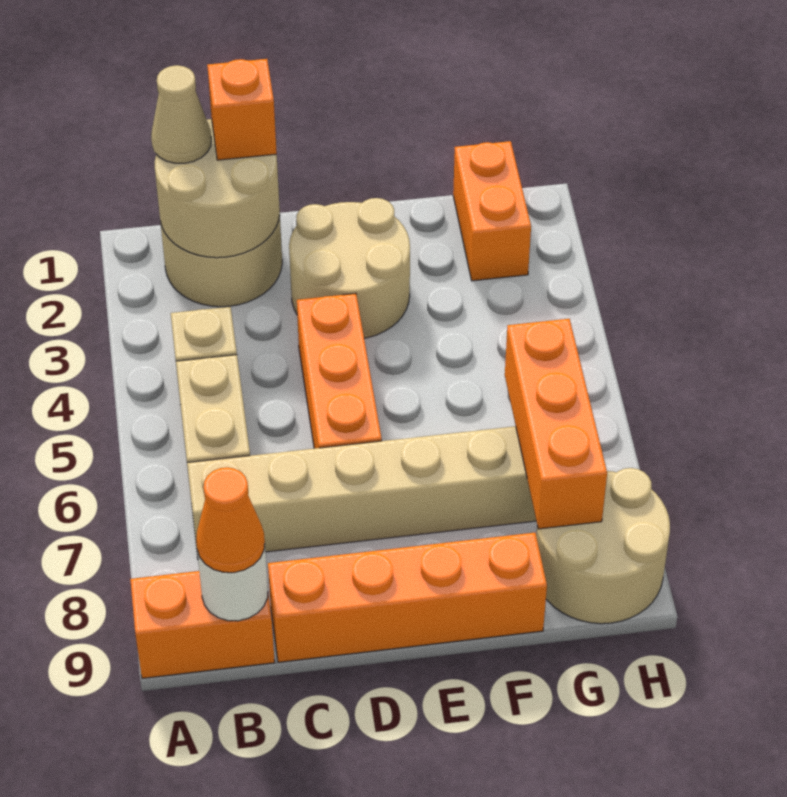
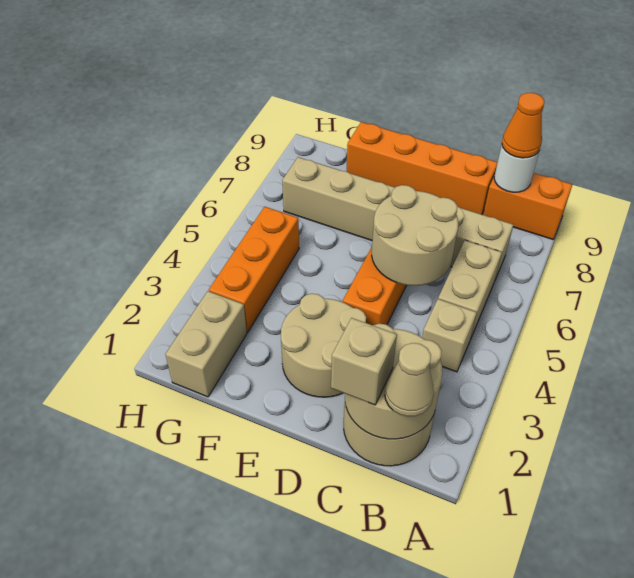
orange brick C1 level 3 -> tan brick C1 level 3
orange brick G1:G2 level 1 -> tan brick G1:G2 level 1
orange brick G6:G8 level 2 -> orange brick G3:G5 level 1
tan round brick G8:H9 level 1 -> tan round brick C5:D6 level 2

